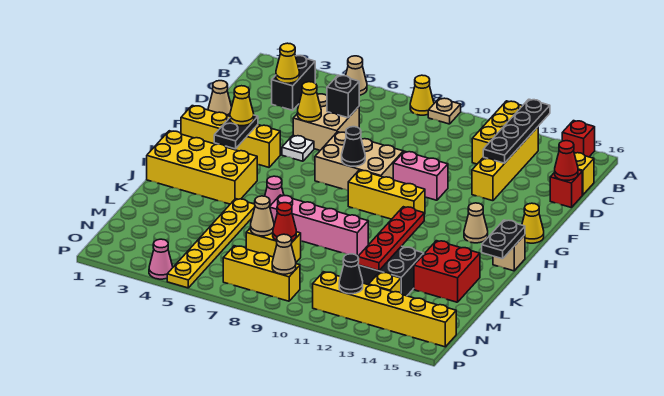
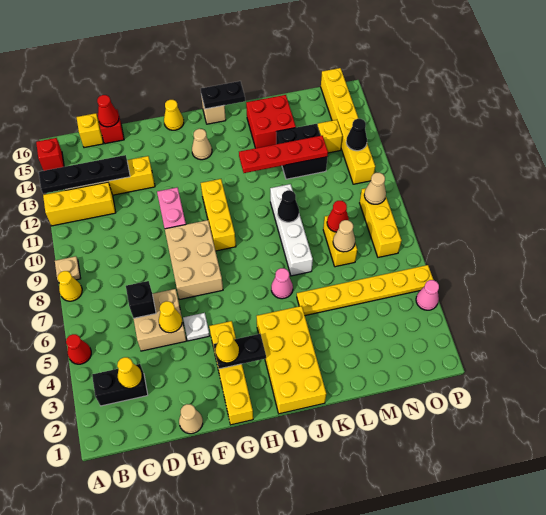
tan cone A5 level 1 -> red cone A5 level 1
black cone G8 level 2 -> black cone K9 level 2
pink brick K7:K10 level 1 -> white brick K7:K10 level 1

